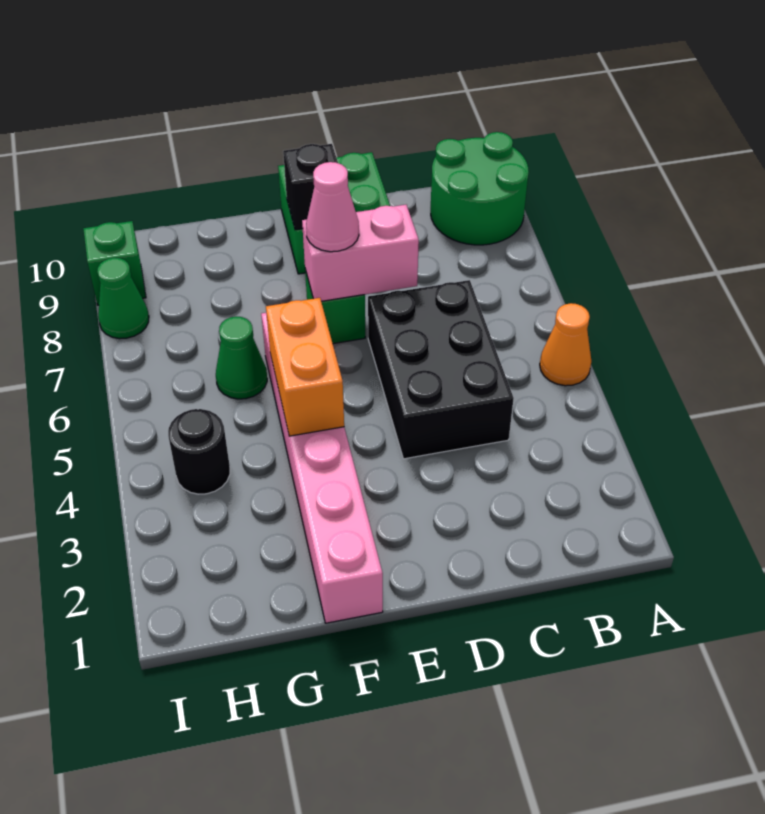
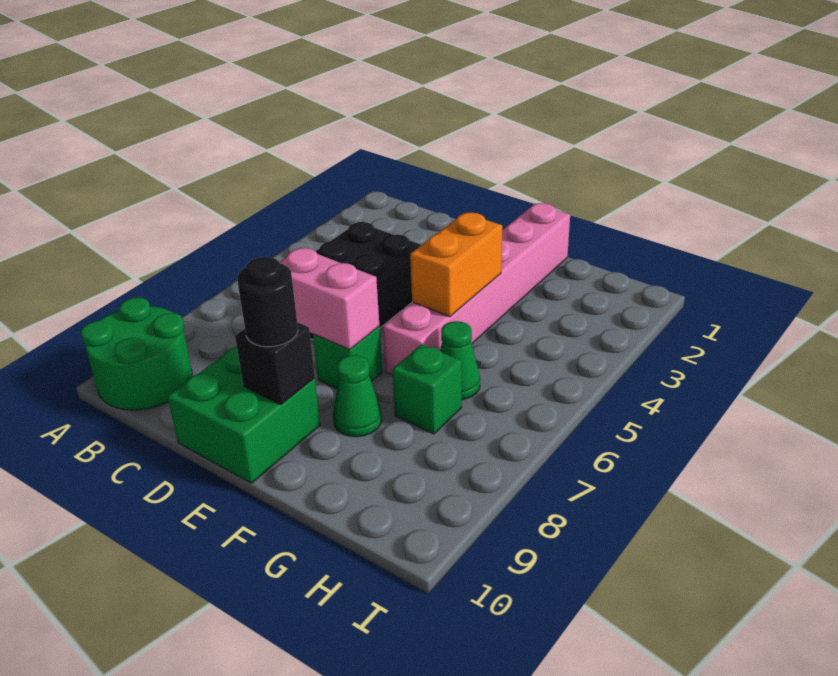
orange cone A5 level 1 -> none
pink cone E7 level 3 -> none
black round brick H4 level 1 -> black round brick E9 level 3
green cone I8 level 1 -> green cone F8 level 1
green brick I9 level 1 -> green brick G7 level 1

